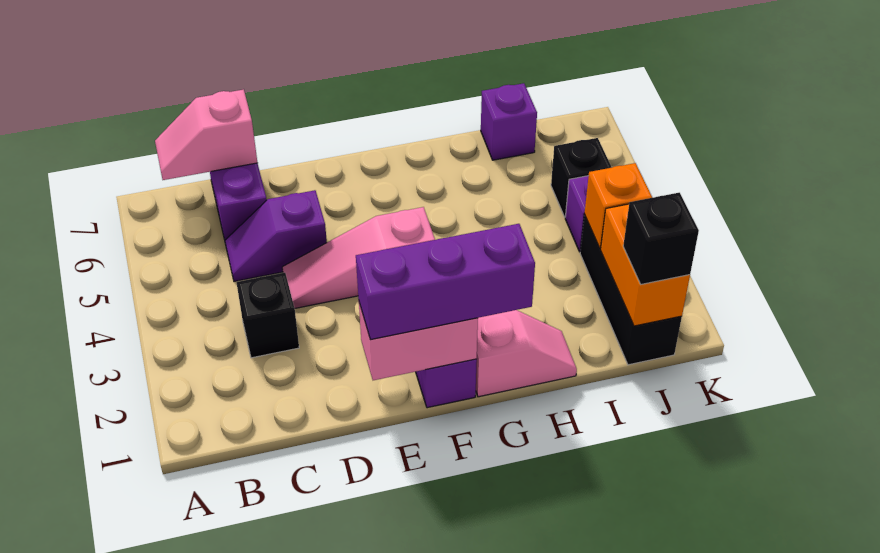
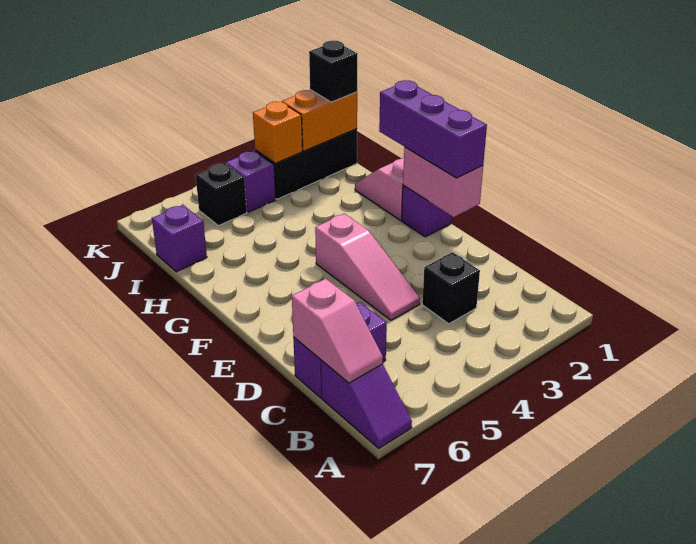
purple slope C5:D5 level 1 top D -> purple slope A7:B7 level 1 top B

